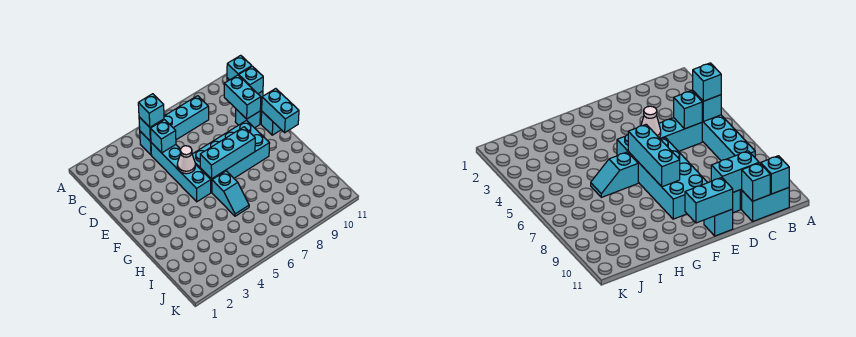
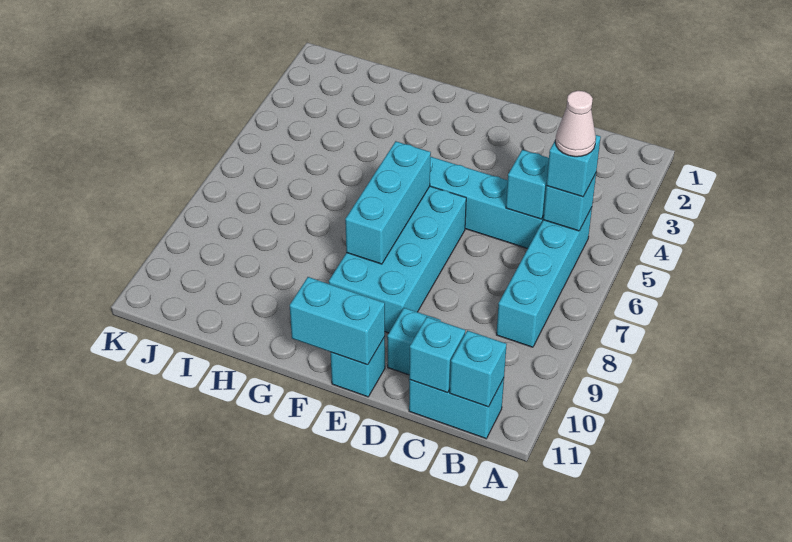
cyan brick C10:D10 level 2 -> none
white cone E5 level 2 -> white cone B5 level 4
cyan slope G6:H6 level 1 top G -> none

